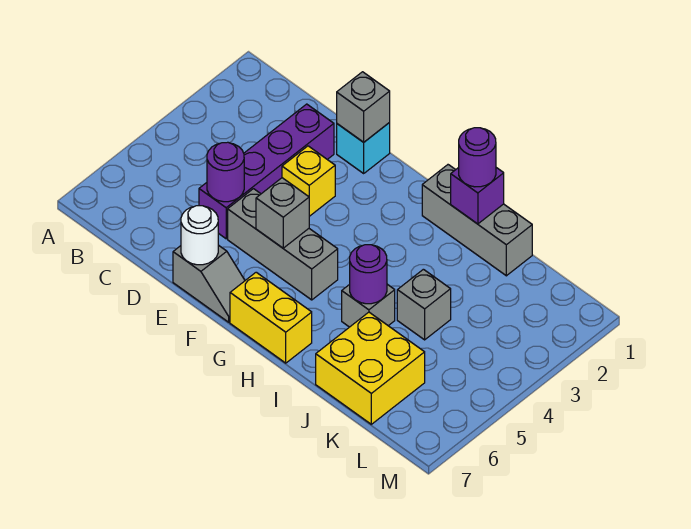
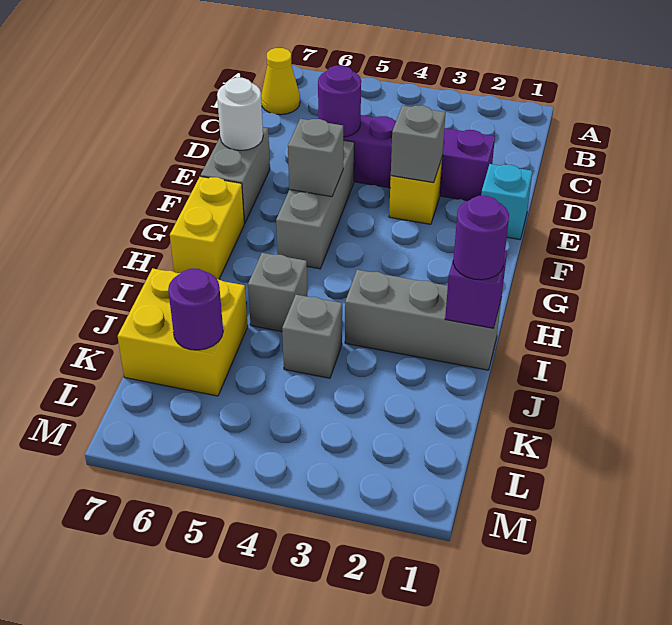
none -> yellow cone B7 level 1
grey brick E1 level 2 -> grey brick E3 level 2
grey slope E7:F7 level 1 top E -> grey brick E7:F7 level 1
grey brick H1:J1 level 1 -> grey brick I1:I3 level 1
purple round brick I5 level 2 -> purple round brick K6 level 2

